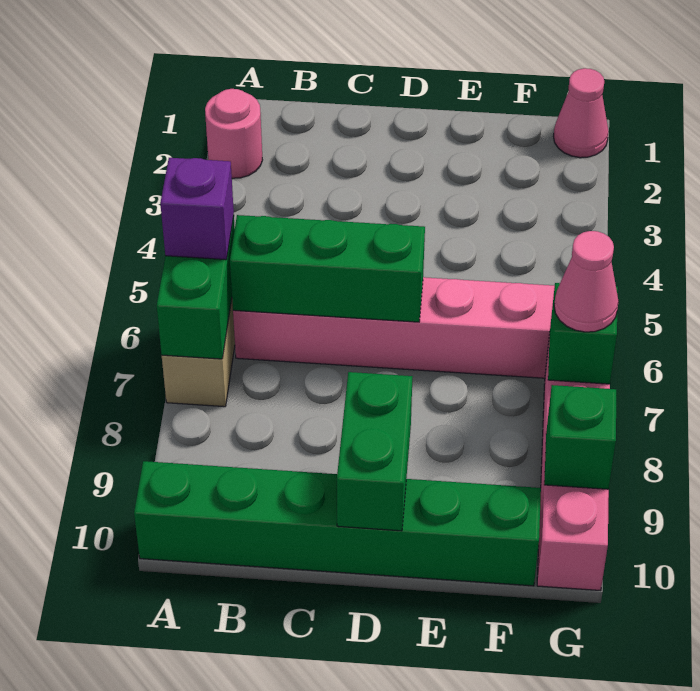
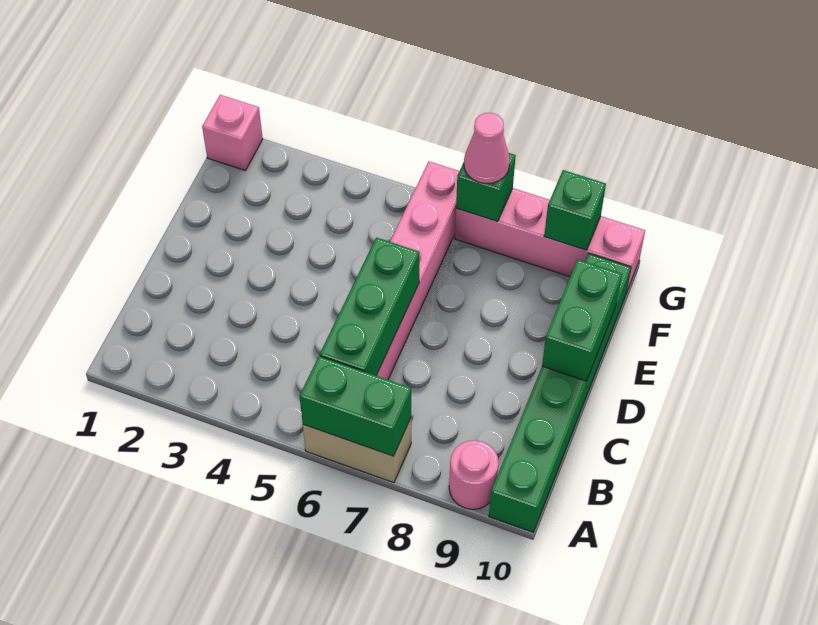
pink round brick A2 level 1 -> pink round brick A9 level 1
purple brick A6 level 3 -> none
green brick D9:D10 level 2 -> green brick D10:E10 level 2
pink cone G1 level 1 -> pink brick G1 level 1

